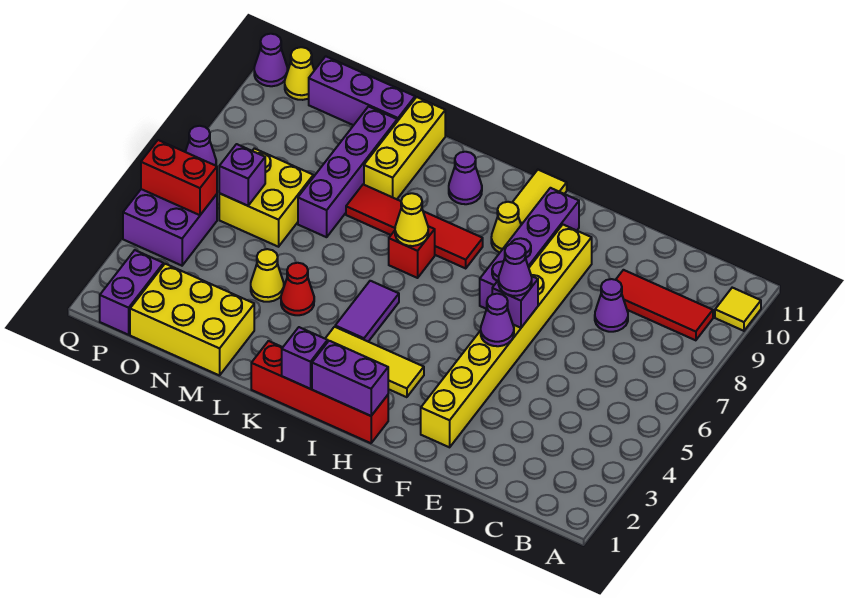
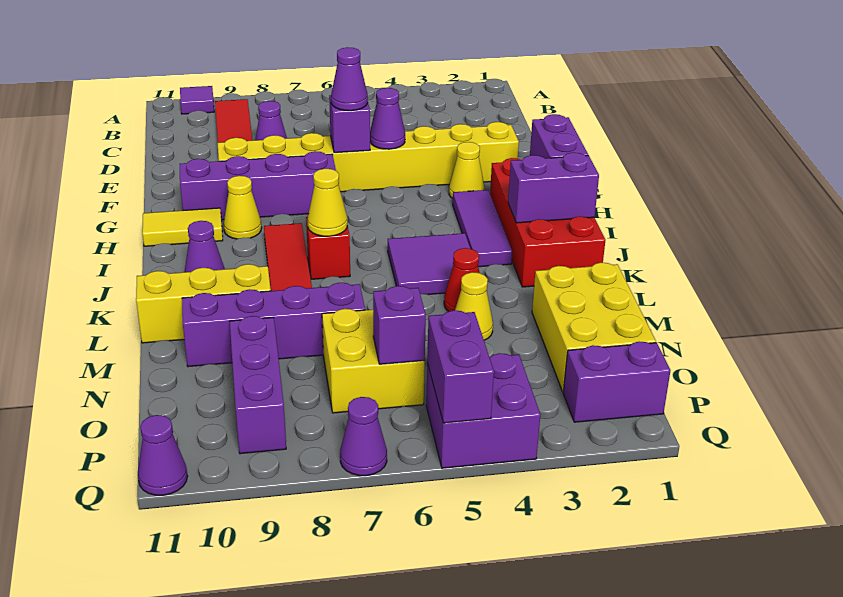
yellow tile A10 level 1 -> purple tile A10 level 1
red brick H1:K1 level 1 -> red brick H1:K2 level 1
yellow tile H3:J3 level 1 -> purple tile H3:J3 level 1
purple brick J1 level 2 -> purple brick J1:J2 level 2
purple tile J4:J5 level 1 -> purple tile J4:K5 level 1
purple brick M11:O11 level 1 -> purple brick N9:P9 level 1
red brick P5:Q5 level 2 -> purple brick P5:Q5 level 2
yellow cone P11 level 1 -> yellow cone G3 level 1

